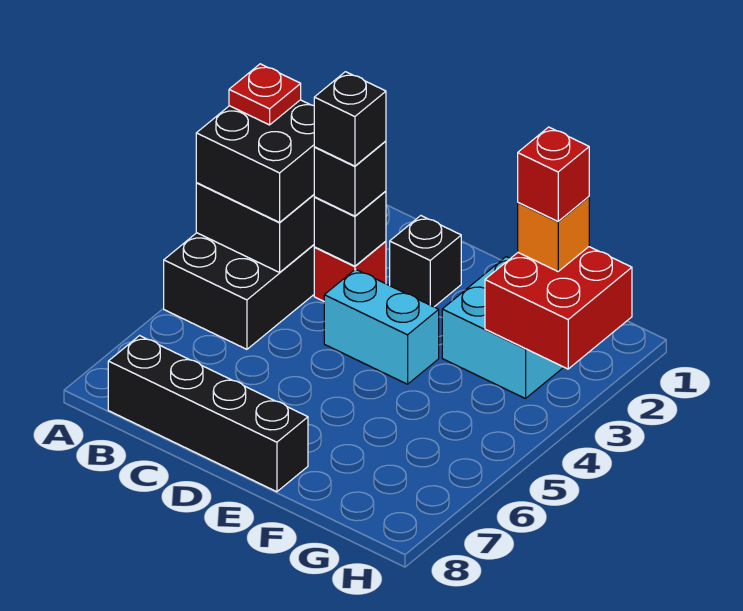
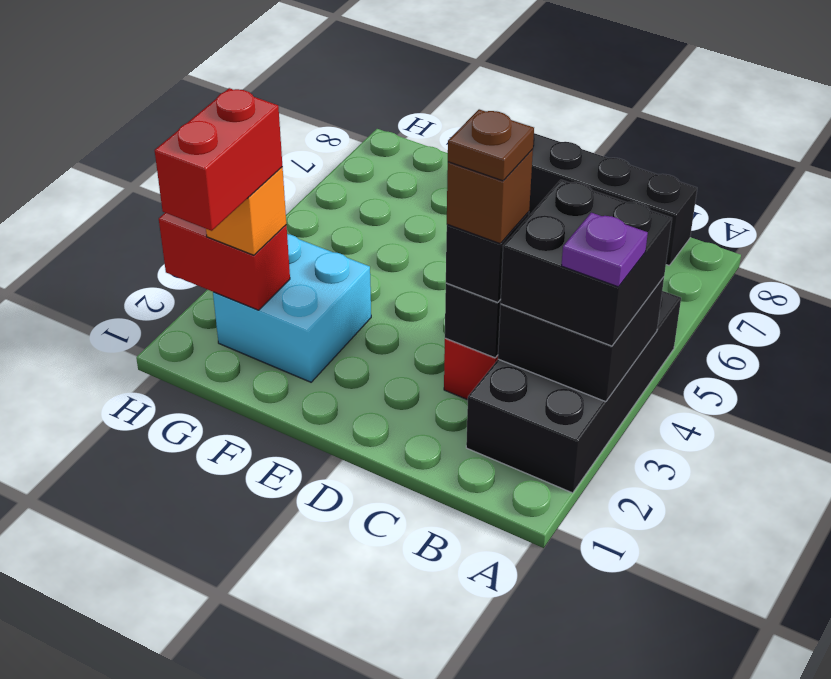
red plate A3 level 4 -> purple plate A3 level 4
black brick C3 level 4 -> brown brick C3 level 4
none -> brown plate C3 level 5
black brick D2 level 1 -> none
cyan brick D4:E4 level 1 -> none
red brick G2:H3 level 2 -> red brick G2:H2 level 2
red brick G2 level 4 -> red brick G1:G2 level 4

